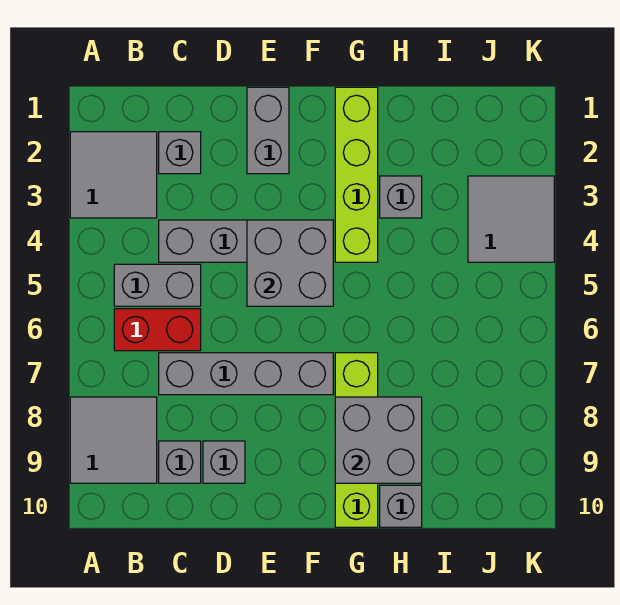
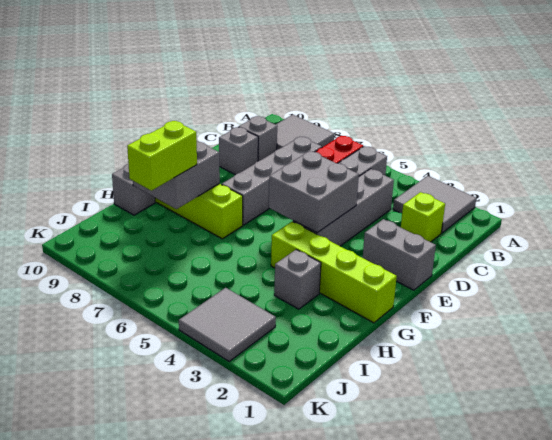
grey brick C2 level 1 -> lime brick C2 level 1
none -> lime brick H8:I8 level 3

